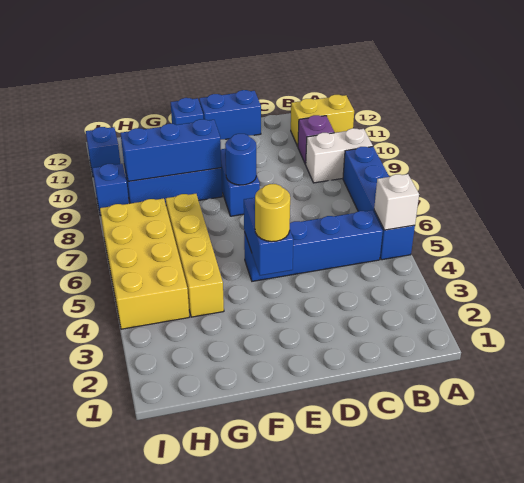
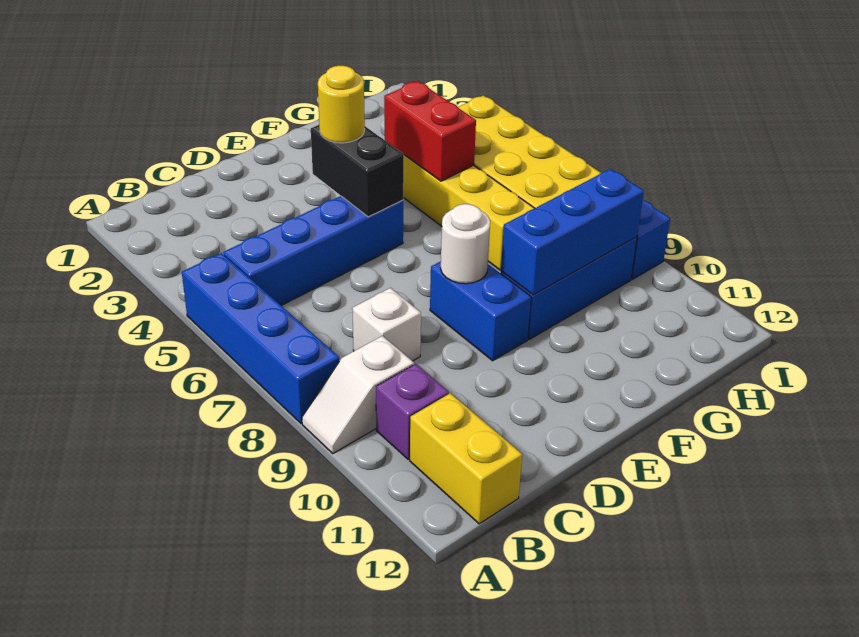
white brick A5 level 2 -> white brick C8 level 1
white brick A9:B9 level 1 -> white slope A9:B9 level 1 top B
yellow brick A11:B11 level 1 -> yellow brick B11:B12 level 1
blue brick D12:E12 level 1 -> none
blue brick E4:E5 level 2 -> black brick E4:E5 level 2
blue round brick E8 level 2 -> white round brick E8 level 2
blue brick F12 level 1 -> none
none -> red brick G4:G5 level 2
blue brick I11 level 1 -> none

